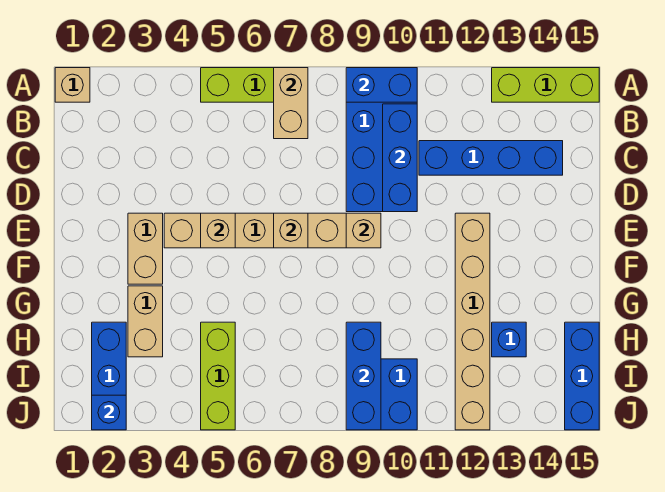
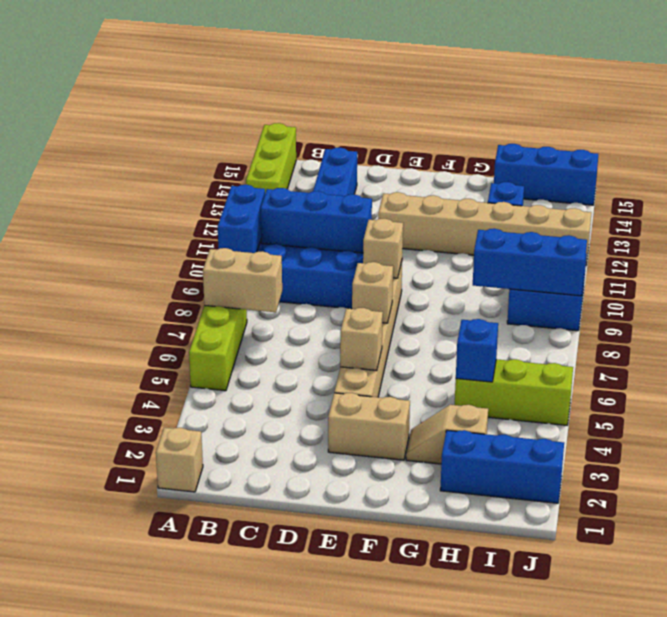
tan brick G3:H3 level 1 -> tan slope G3:H3 level 1 top H
blue brick J2 level 2 -> blue brick H5 level 2

